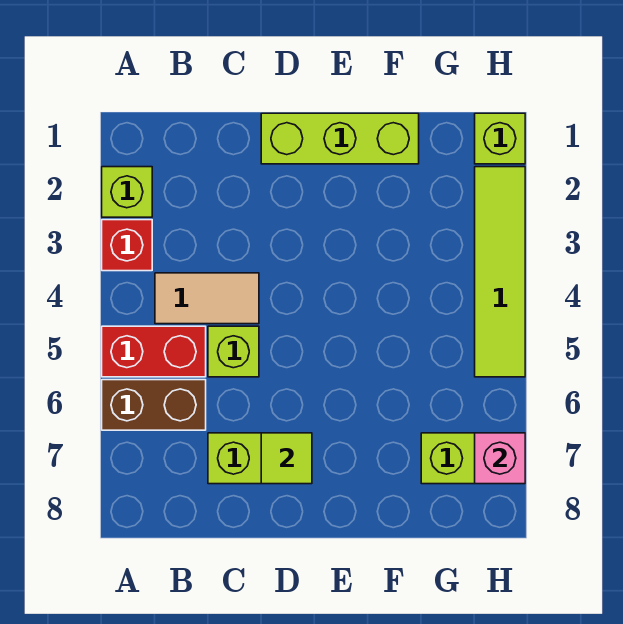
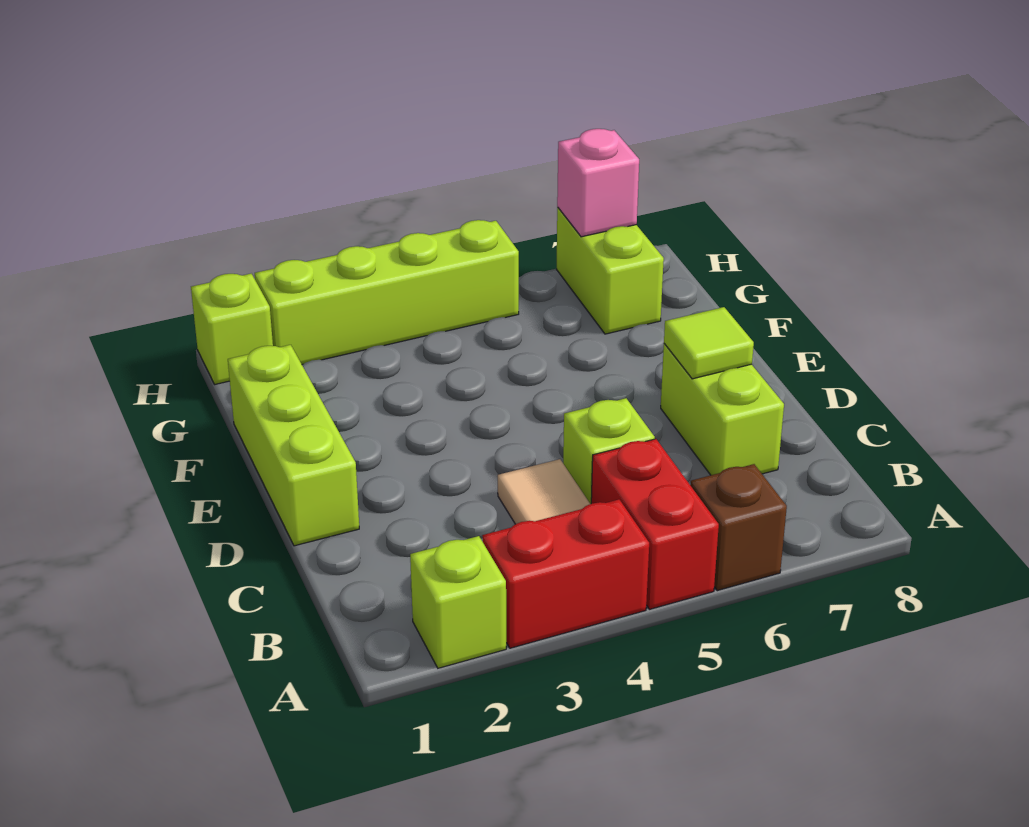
red brick A3 level 1 -> red brick A3:A4 level 1
brown brick A6:B6 level 1 -> brown brick A6 level 1
lime tile H2:H5 level 1 -> lime brick H2:H5 level 1

